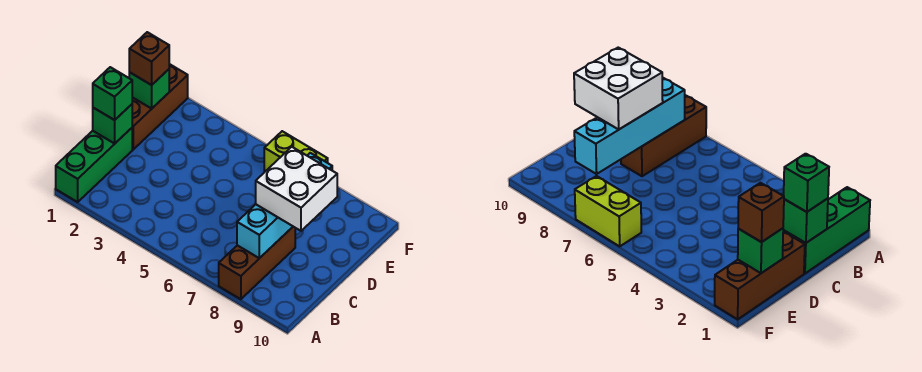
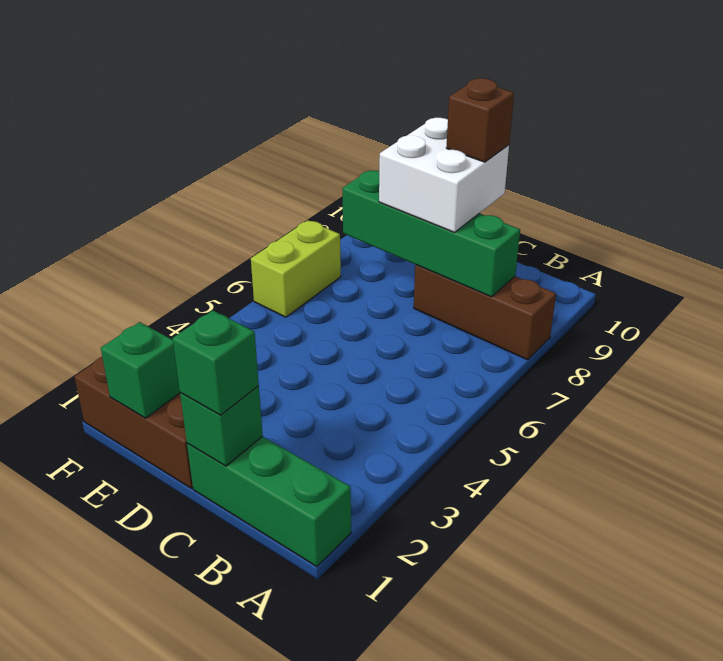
cyan brick B8:E8 level 2 -> green brick B8:E8 level 2
brown brick E1 level 3 -> brown brick C9 level 4

